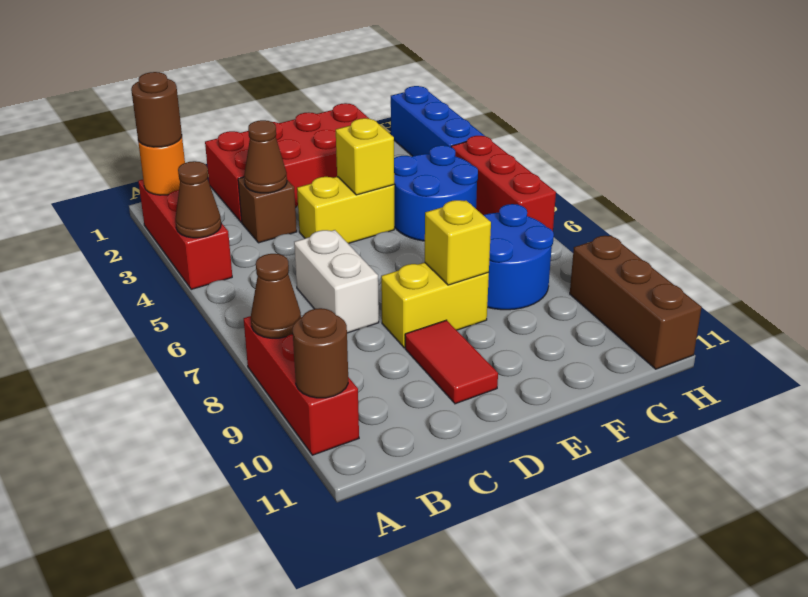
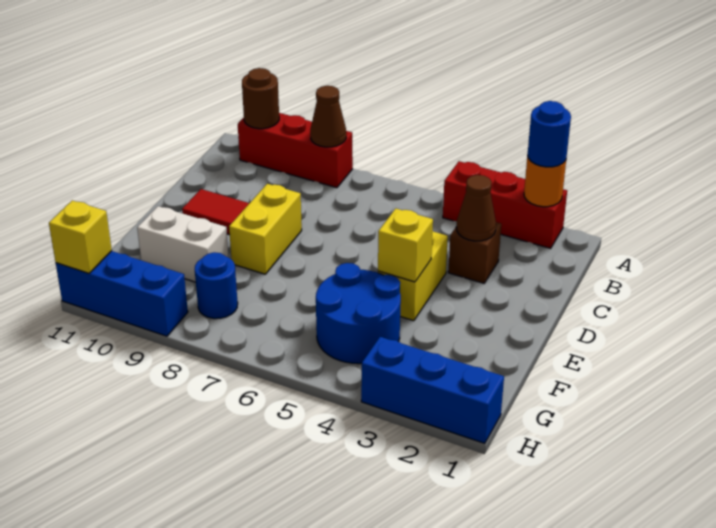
brown round brick A2 level 3 -> blue round brick A2 level 3
brown cone A4 level 2 -> none
red brick C1:F2 level 1 -> none
white brick C6:C7 level 1 -> white brick F9:F10 level 1
yellow brick E8 level 2 -> yellow brick H11 level 2
blue round brick F7:G8 level 1 -> blue round brick G8 level 1
red brick H4:H6 level 1 -> none
brown brick H9:H11 level 1 -> blue brick H9:H11 level 1

